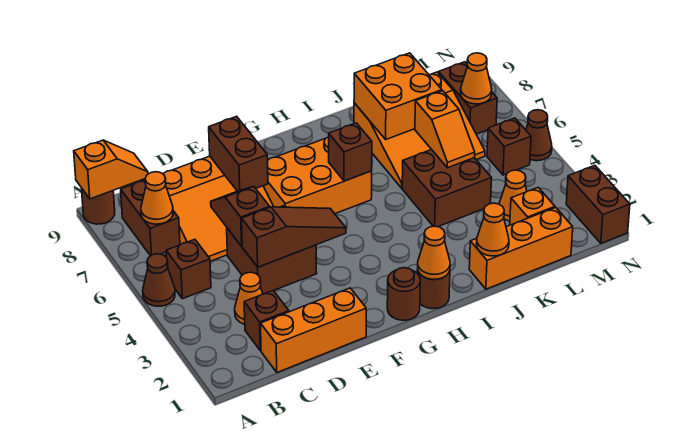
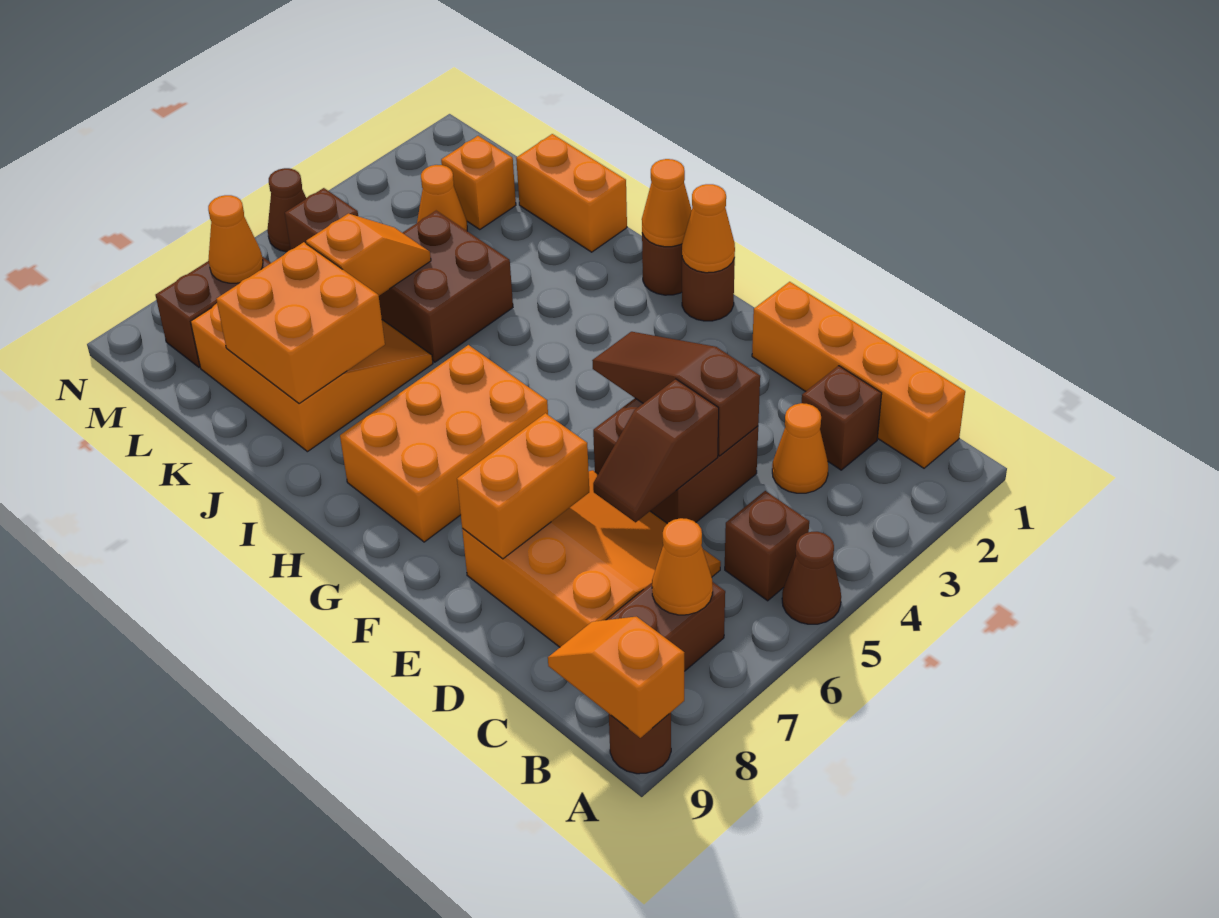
orange brick C1:E1 level 1 -> orange brick B1:E1 level 1
brown brick E7:E8 level 2 -> orange brick E7:E8 level 2
orange brick F6:H7 level 1 -> orange brick G6:H8 level 1
brown brick H6 level 2 -> none
orange brick J1:L1 level 1 -> orange brick J1:K1 level 1
orange cone J1 level 2 -> orange cone G1 level 2
brown brick N1:N2 level 1 -> none

